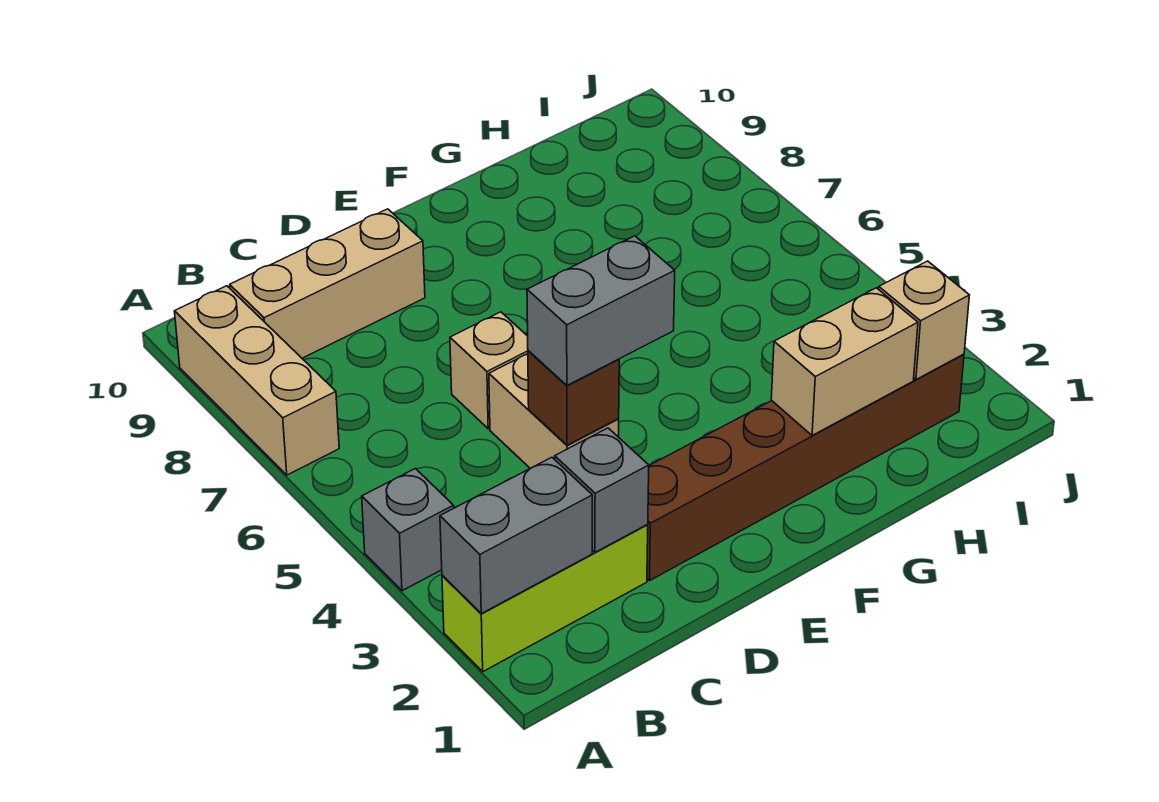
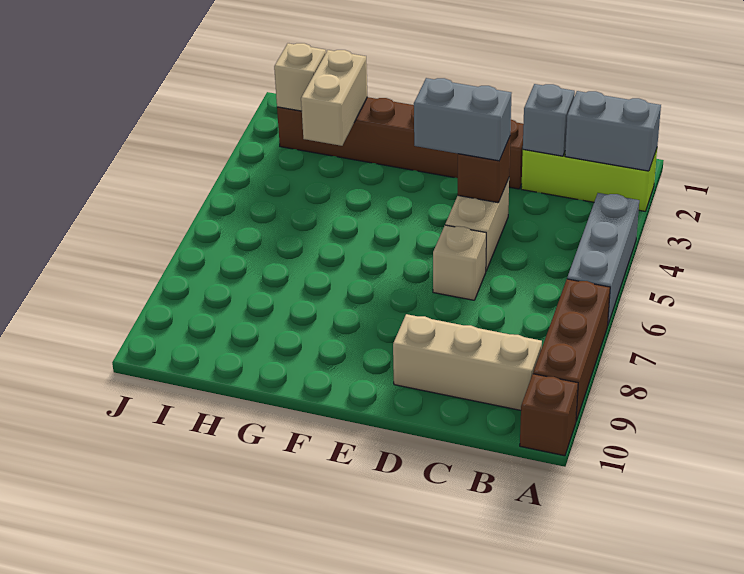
grey brick A4 level 1 -> grey brick A4:A6 level 1
tan brick A7:A9 level 1 -> brown brick A7:A9 level 1
none -> brown brick A10 level 1
tan brick G2:H2 level 2 -> tan brick H2:H3 level 2

